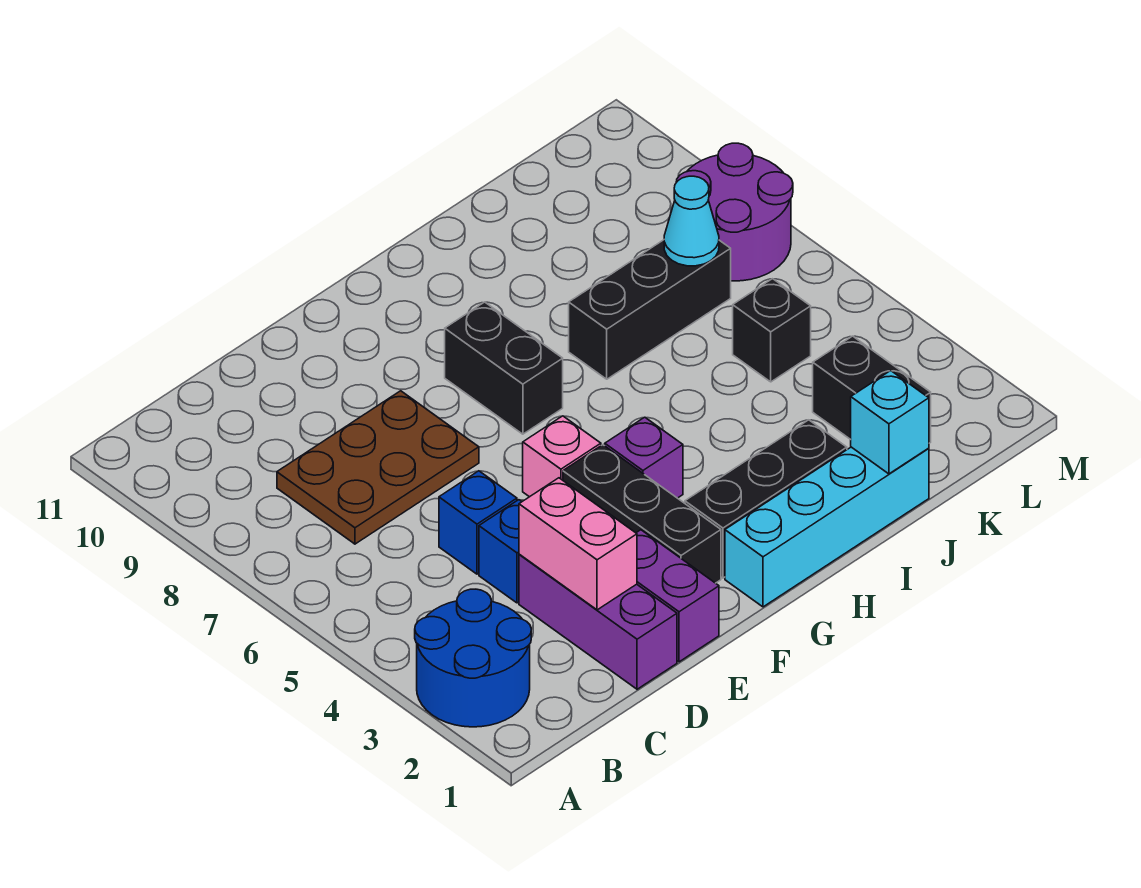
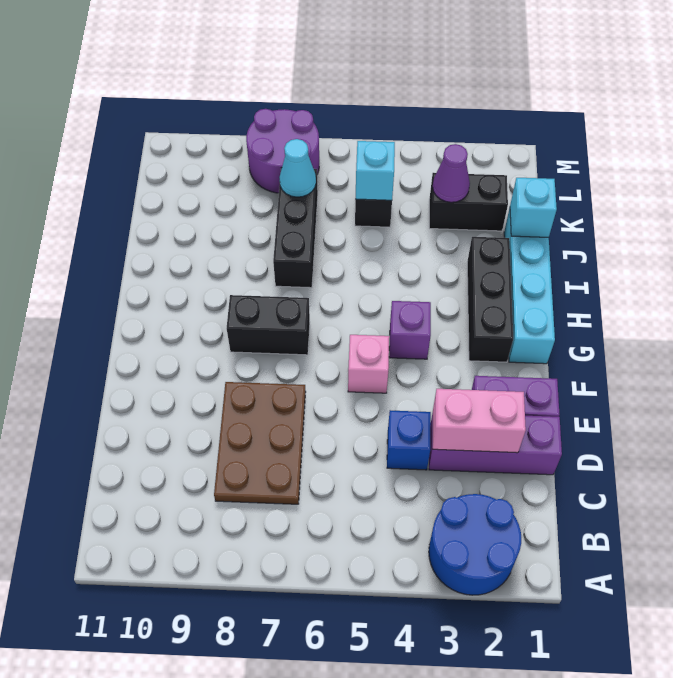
blue brick D5 level 1 -> none
black brick F2:F4 level 1 -> none
none -> purple cone K3 level 2
none -> cyan brick K5 level 2

